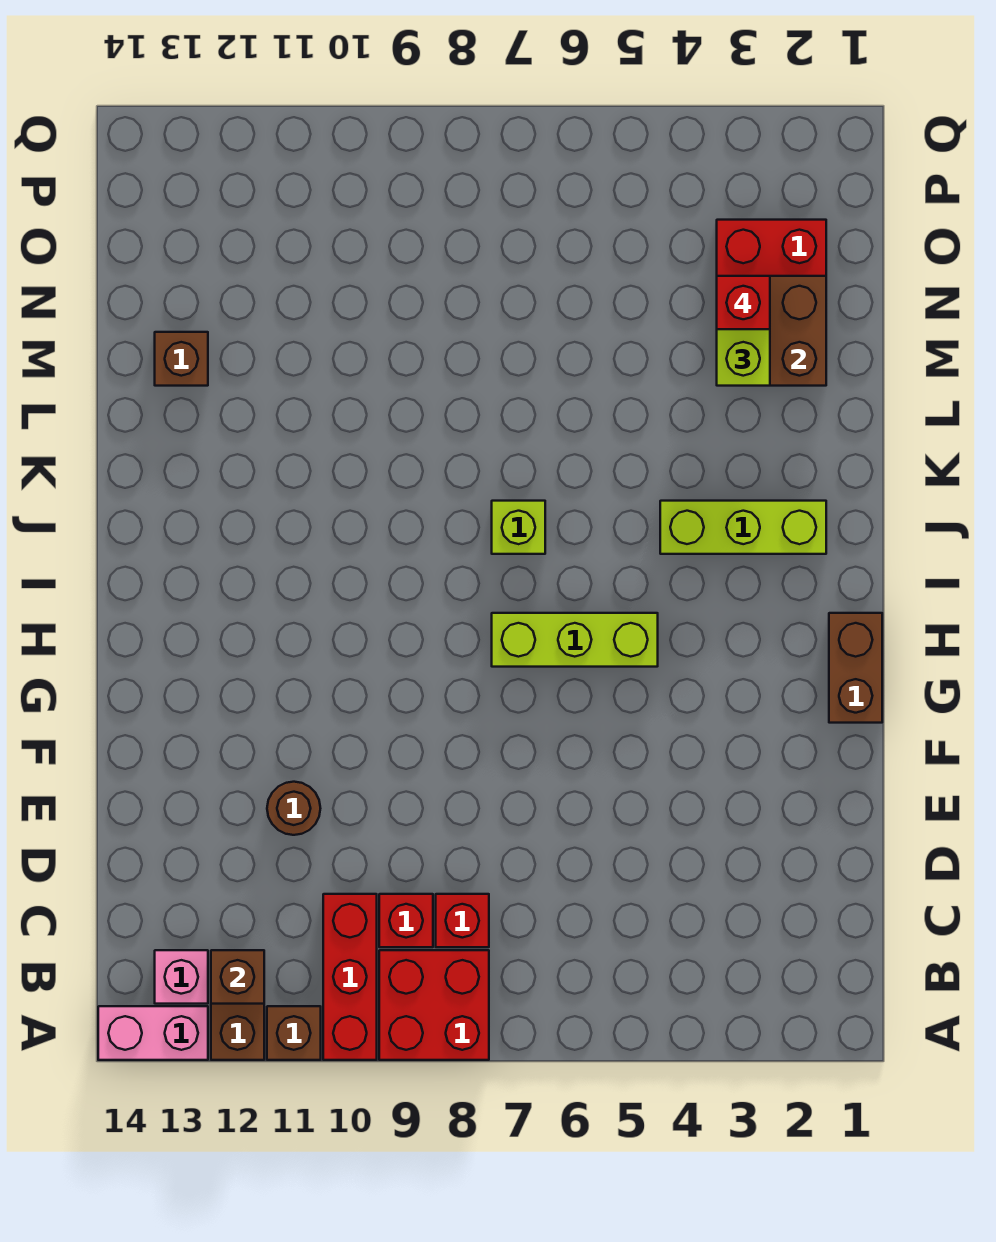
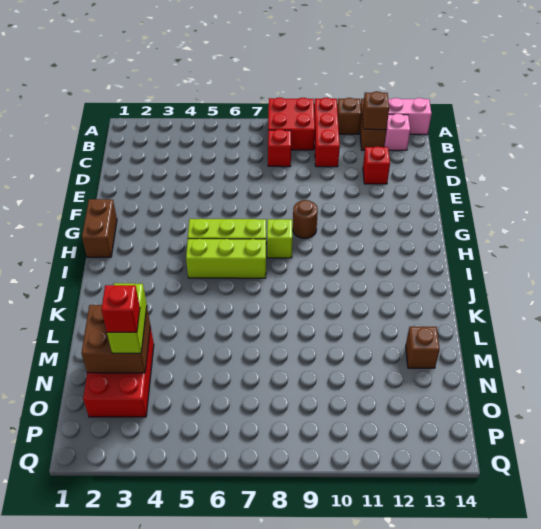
red brick C9 level 1 -> red brick D12 level 1
brown round brick E11 level 1 -> brown round brick G9 level 1
lime brick J2:J4 level 1 -> lime brick I5:I7 level 1
lime brick J7 level 1 -> lime brick H8 level 1

